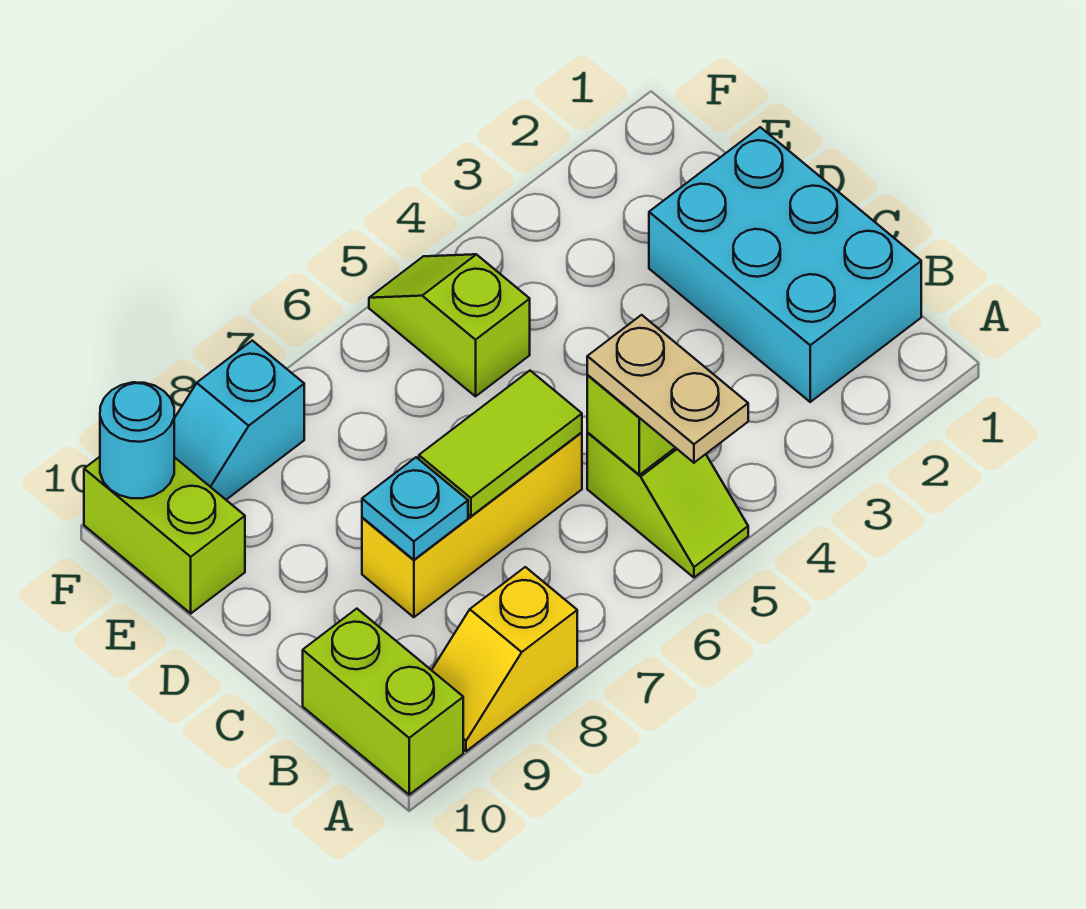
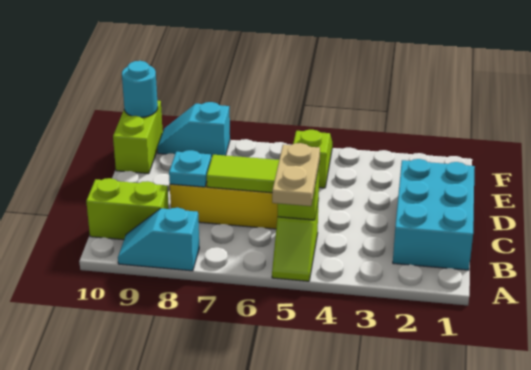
yellow slope A8:A9 level 1 top 8 -> cyan slope A8:A9 level 1 top 8
lime brick A10:B10 level 1 -> lime brick B9:B10 level 1

